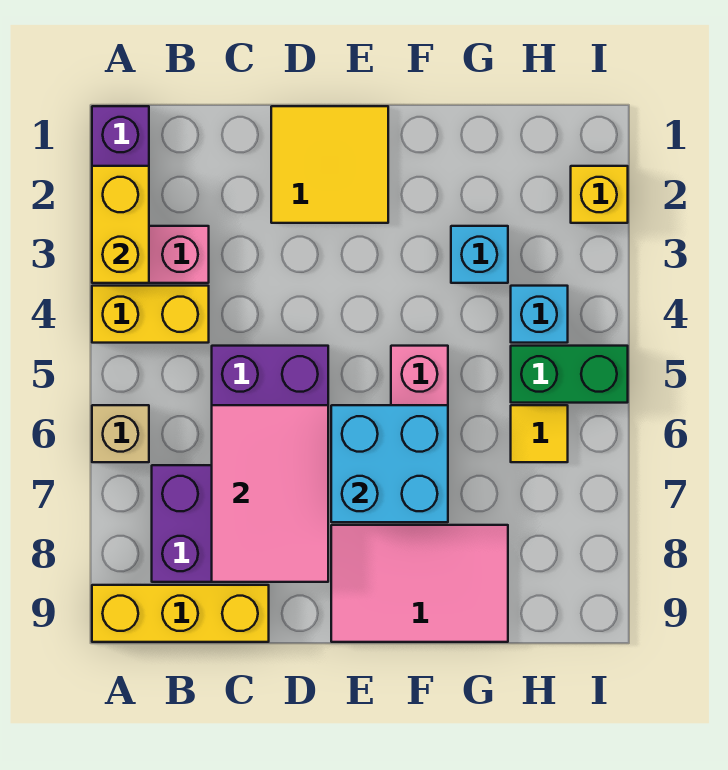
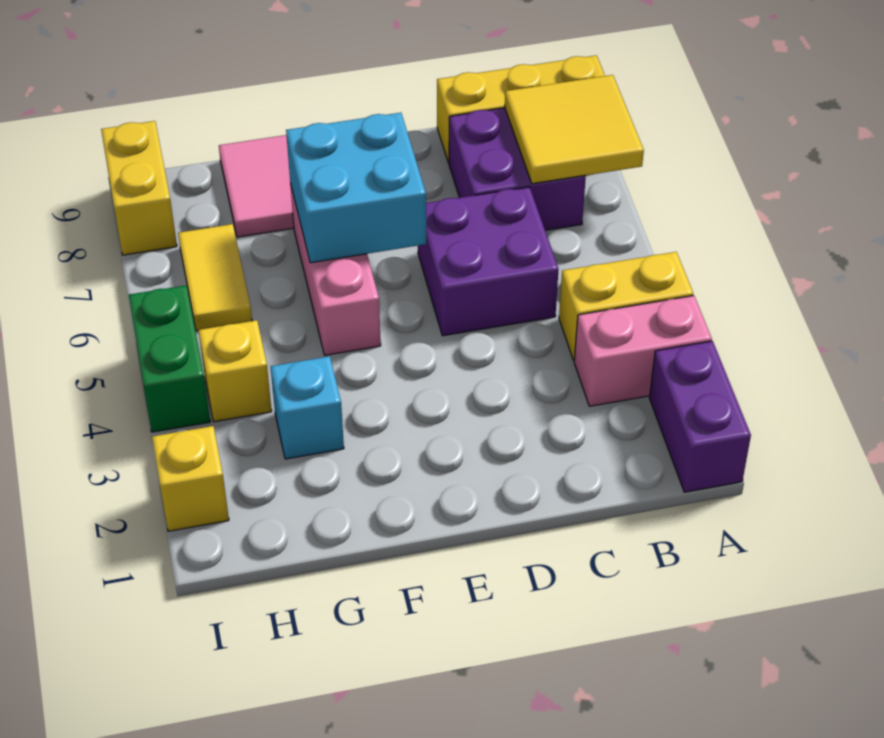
yellow brick A2:A3 level 2 -> yellow brick I8:I9 level 1
tan brick A6 level 1 -> none
pink tile C6:D8 level 2 -> none
yellow tile D1:E2 level 1 -> yellow tile A7:B8 level 2
cyan brick H4 level 1 -> yellow brick H4 level 1
green brick H5:I5 level 1 -> green brick I4:I5 level 1
yellow tile H6 level 1 -> yellow tile H6:H7 level 1

